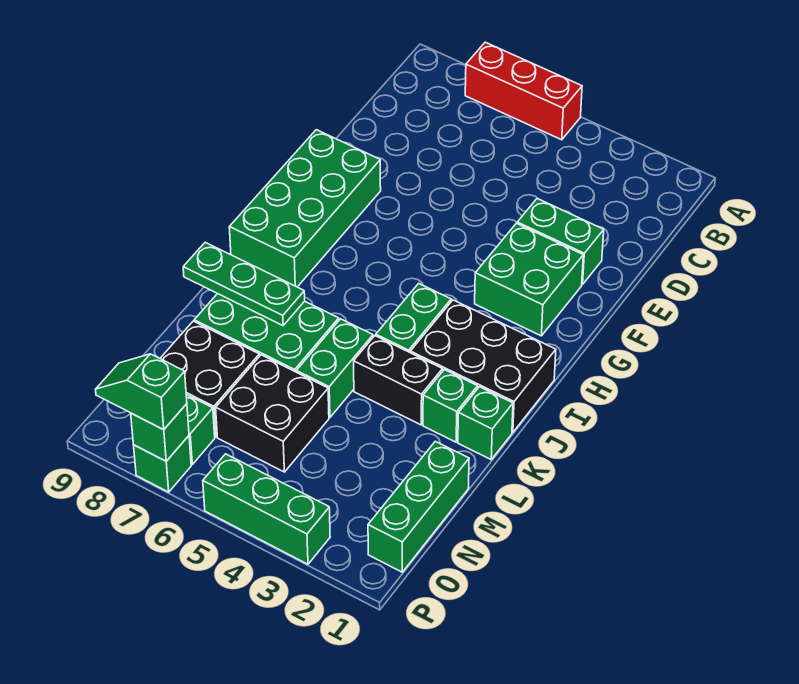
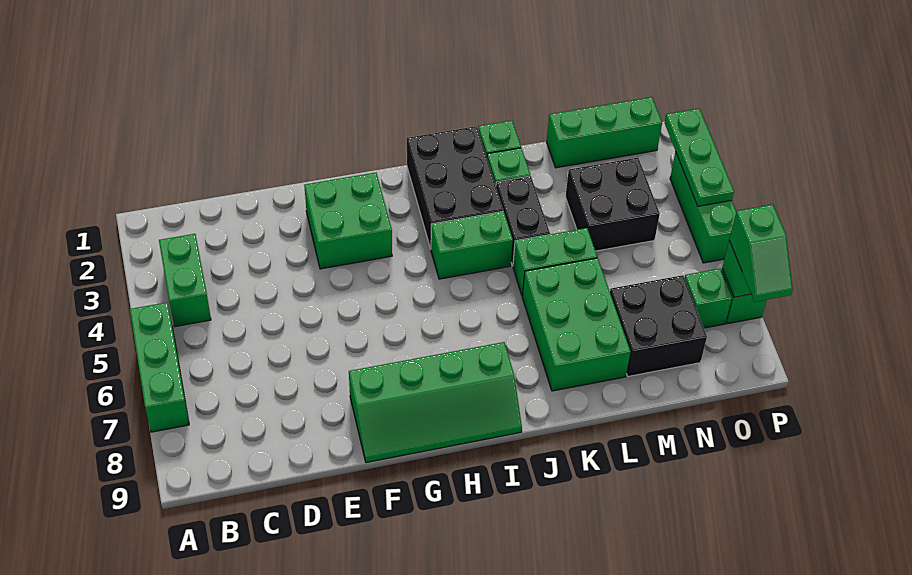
red brick A5:A7 level 1 -> green brick A5:A7 level 1
green brick E2:E3 level 1 -> green brick B3:B4 level 1
green brick F8:I9 level 1 -> green slope F8:I9 level 1 top 8
green plate K7:K9 level 2 -> green plate P2:P4 level 2
black brick M5:N6 level 1 -> black brick M3:N4 level 1

